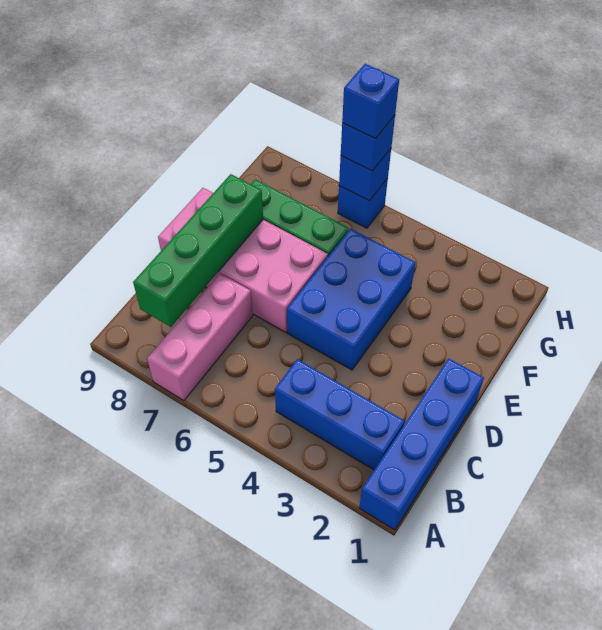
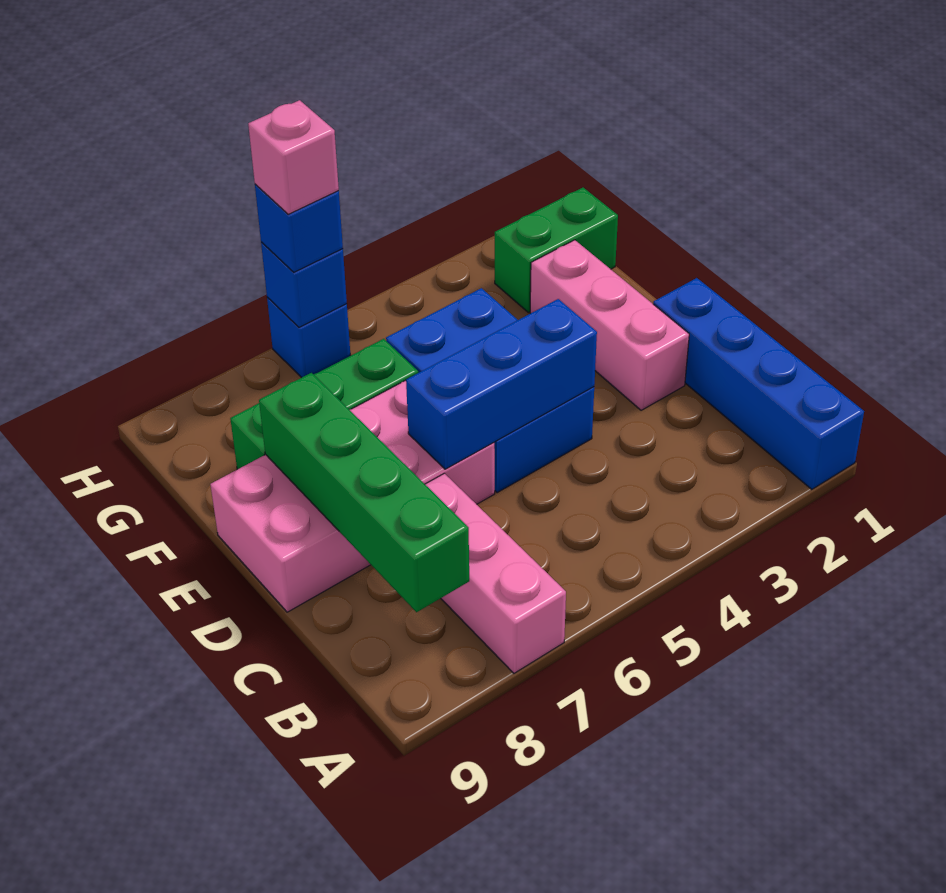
blue brick B2:B4 level 1 -> blue brick D4:D6 level 2
none -> pink brick D2:F2 level 1
none -> green brick G1:G2 level 1
blue brick H6 level 4 -> pink brick H6 level 4

